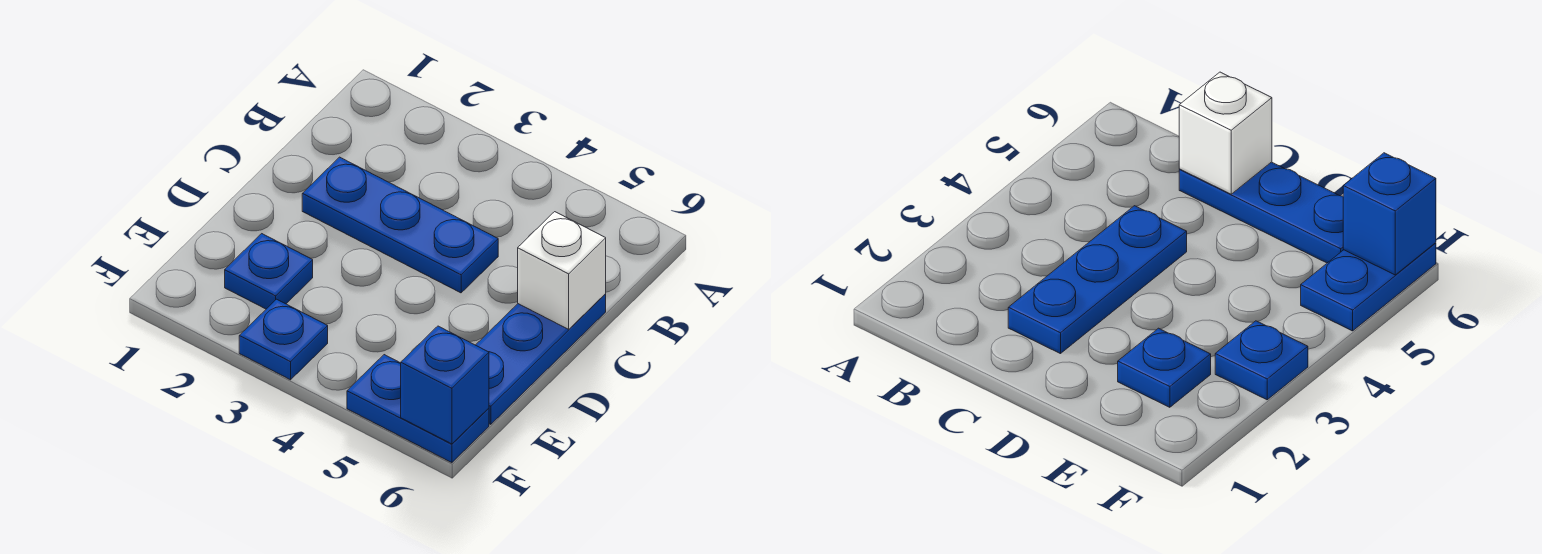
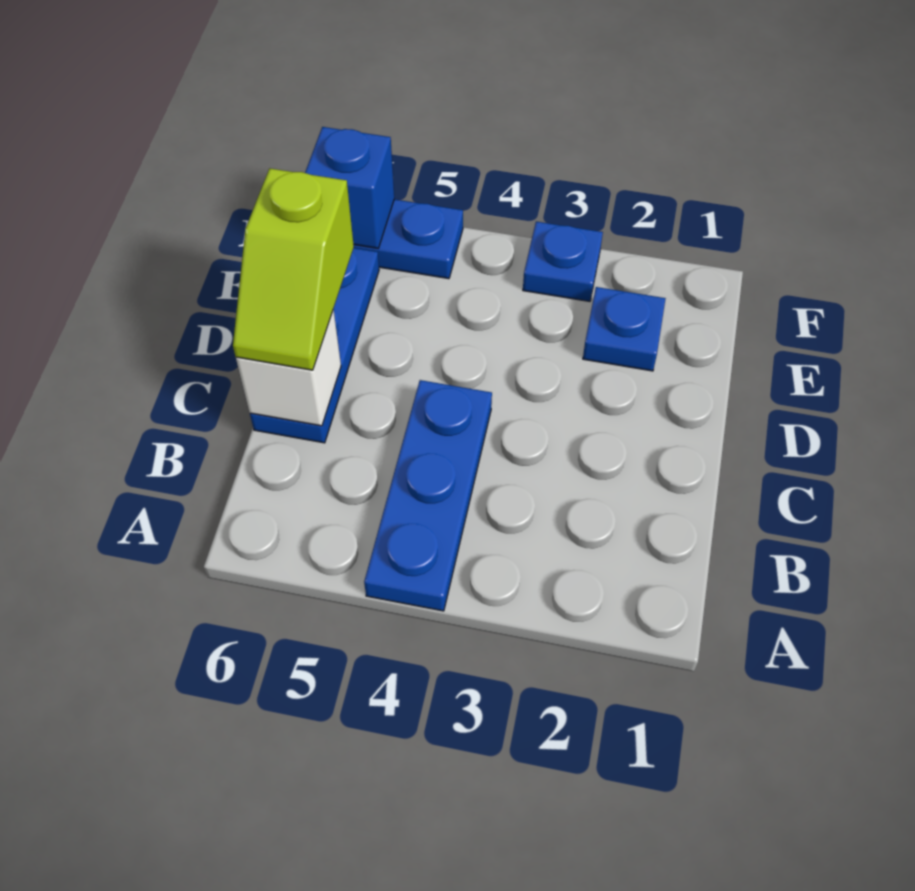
blue plate C2:C4 level 1 -> blue plate A4:C4 level 1
none -> lime slope C6:D6 level 3 top D

